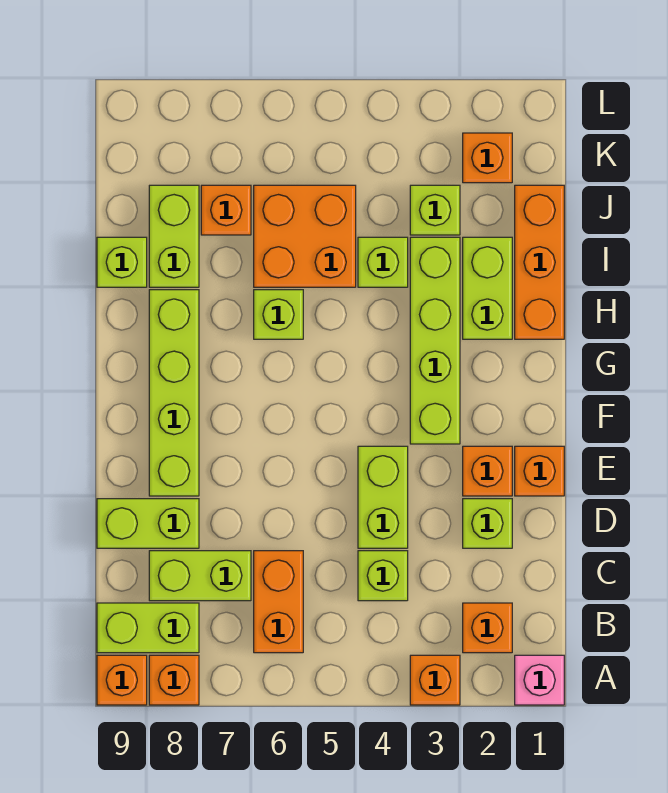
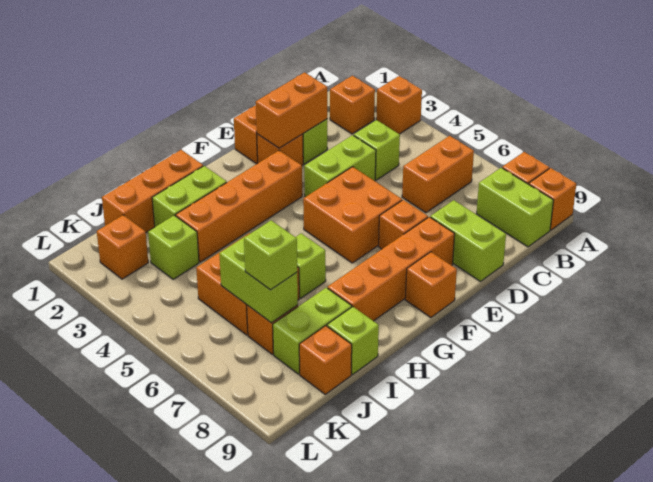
pink brick A1 level 1 -> none
lime brick C7:C8 level 1 -> lime brick J6:J7 level 2
none -> orange brick D2:E2 level 2
none -> orange brick E5:F6 level 1
none -> orange brick E7 level 1
lime brick E8:H8 level 1 -> orange brick E8:H8 level 1
lime brick F3:I3 level 1 -> orange brick F3:I3 level 1
none -> orange brick F9 level 1
lime brick I4 level 1 -> lime brick J7 level 3
none -> orange brick J9 level 1

